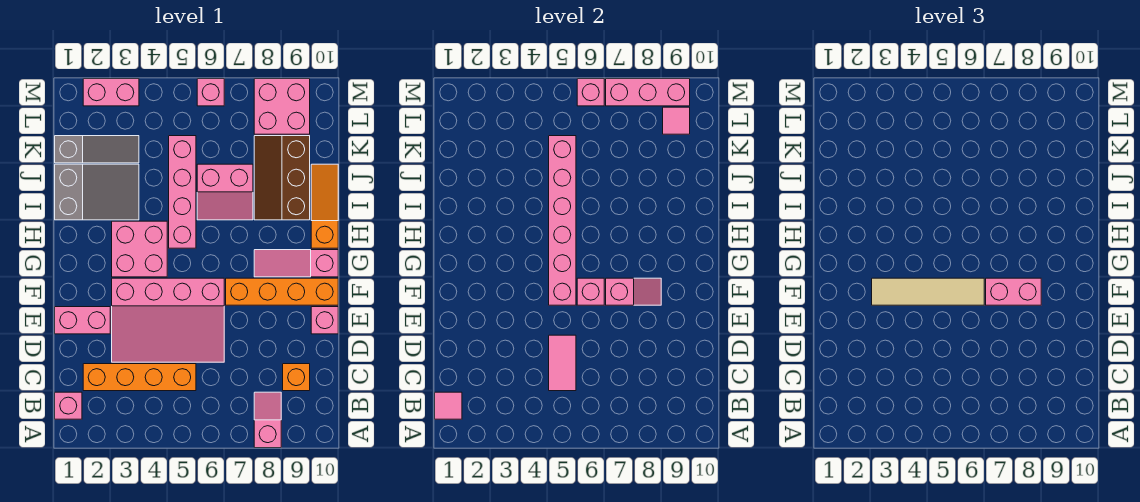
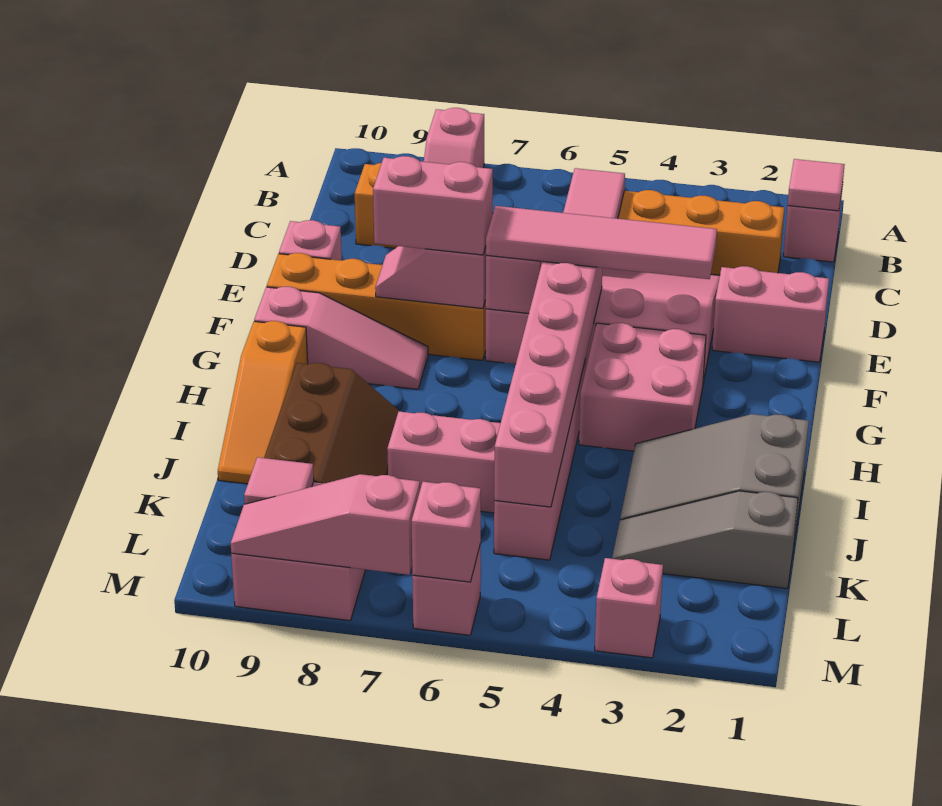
tan tile F3:F6 level 3 -> pink tile F3:F6 level 3
pink brick M2:M3 level 1 -> pink brick M3 level 1
pink brick M7:M9 level 2 -> pink slope M7:M9 level 2 top 7

